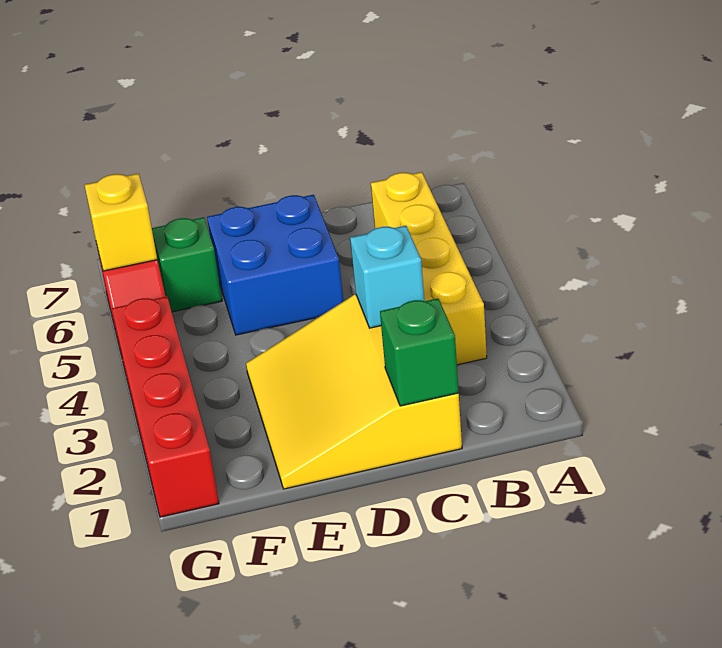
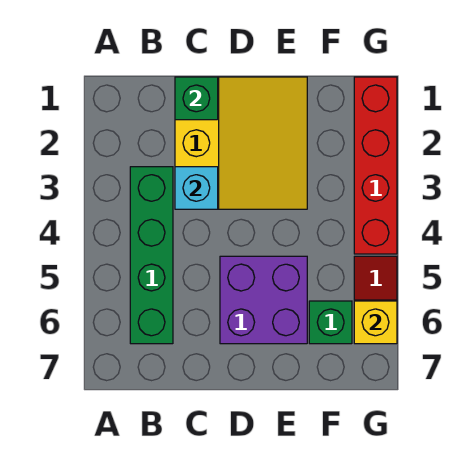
yellow brick B3:B6 level 1 -> green brick B3:B6 level 1
blue brick D5:E6 level 1 -> purple brick D5:E6 level 1

